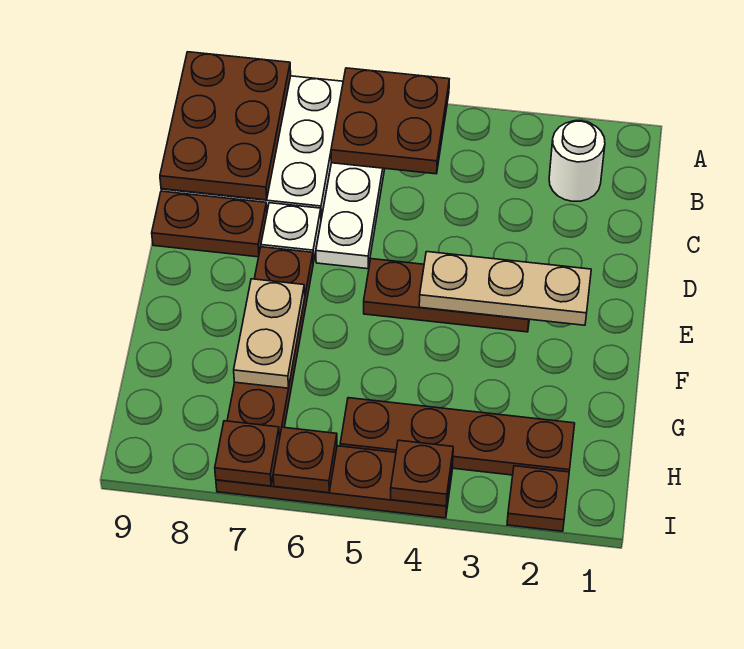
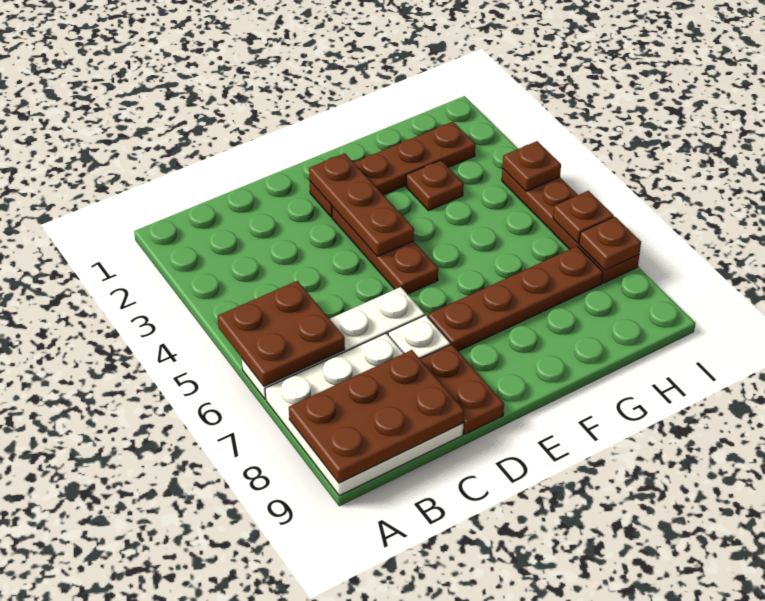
white round brick B2 level 1 -> none
tan plate E2:E4 level 2 -> brown plate E2:E4 level 2
tan plate F7:G7 level 2 -> none
brown plate H2:H5 level 1 -> brown plate E2:H2 level 1
brown plate I2 level 1 -> brown plate G3 level 1

